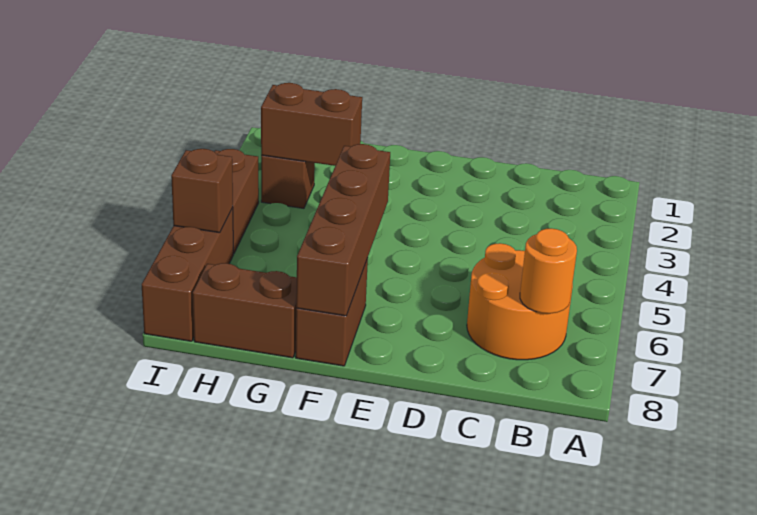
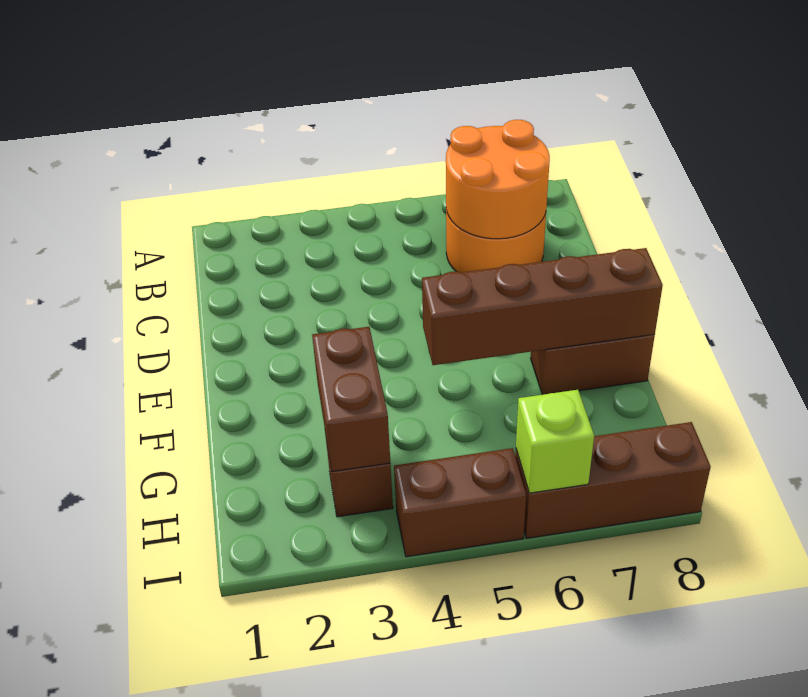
orange round brick B7 level 2 -> orange round brick B6:C7 level 2
brown brick G8:H8 level 1 -> none
brown brick I6 level 2 -> lime brick I6 level 2

